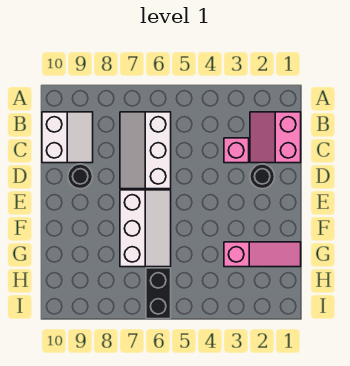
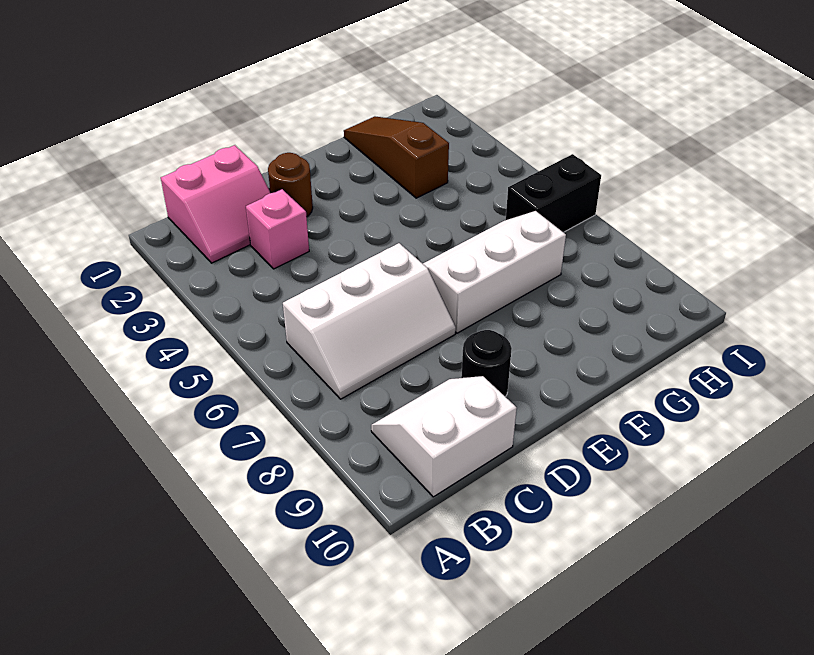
black round brick D2 level 1 -> brown round brick D2 level 1
pink slope G1:G3 level 1 top 3 -> brown slope G1:G3 level 1 top 3

